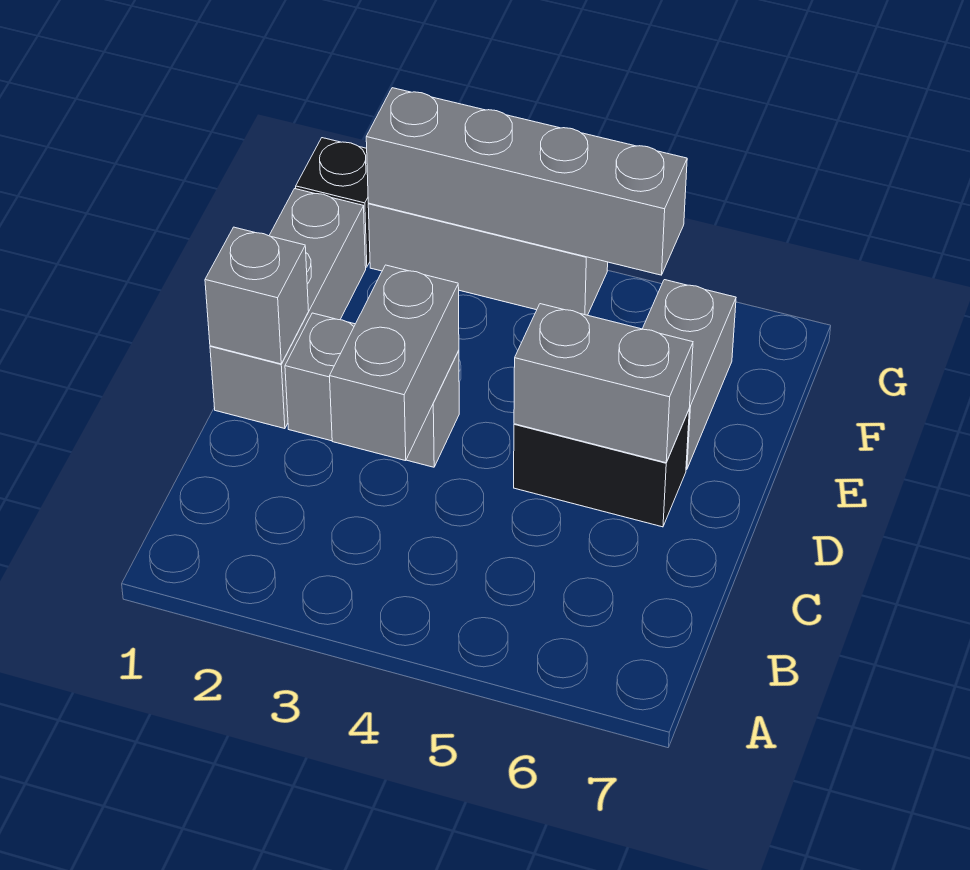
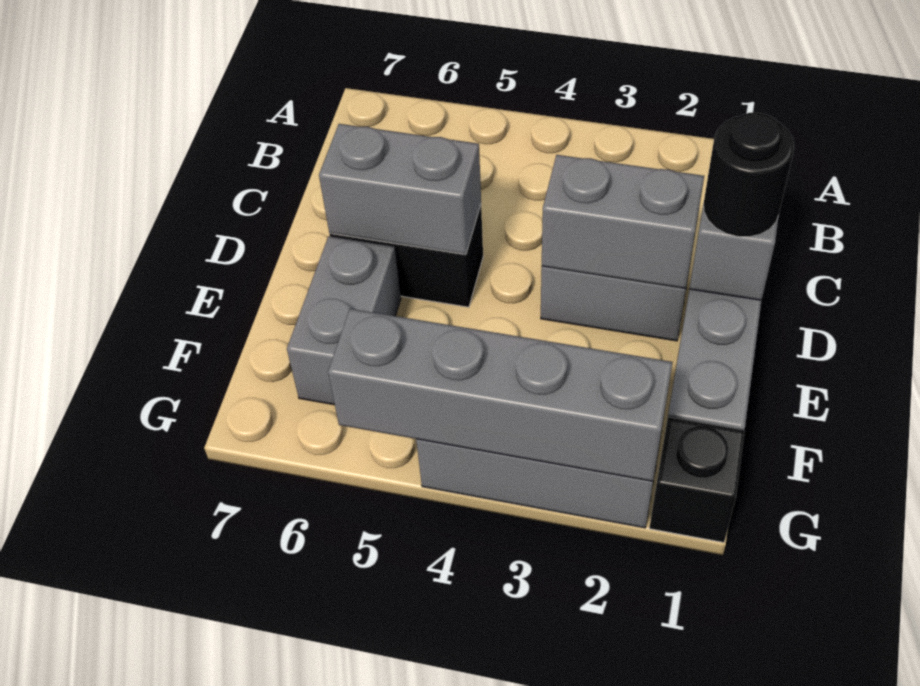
grey brick C3:D3 level 2 -> grey brick D2:D3 level 2
none -> black round brick D1 level 3

